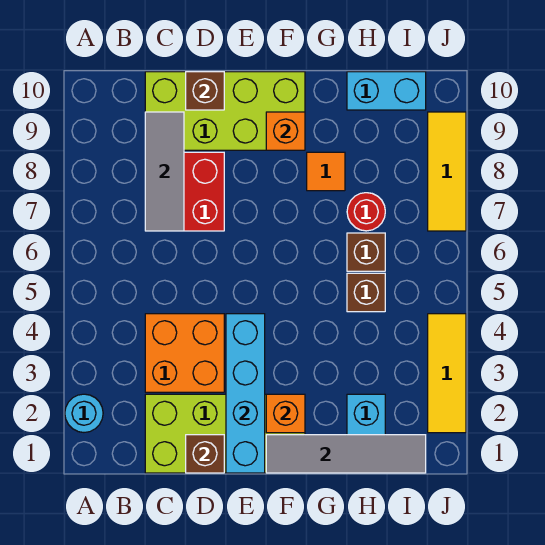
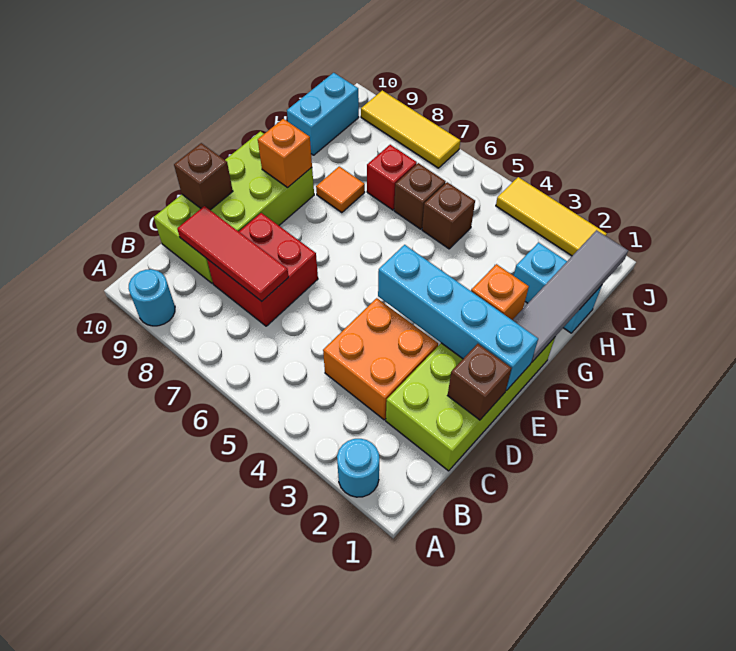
none -> cyan round brick A9 level 1
grey tile C7:C9 level 2 -> red tile C7:C9 level 2
red round brick H7 level 1 -> red brick H7 level 1

